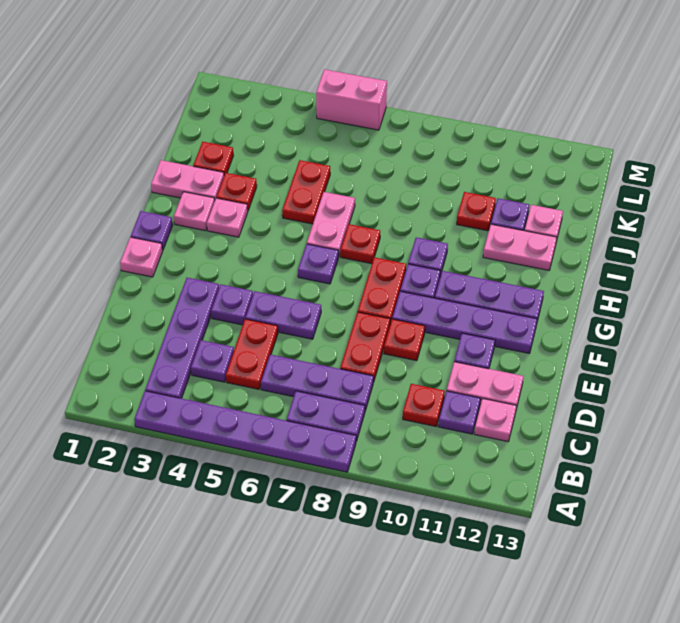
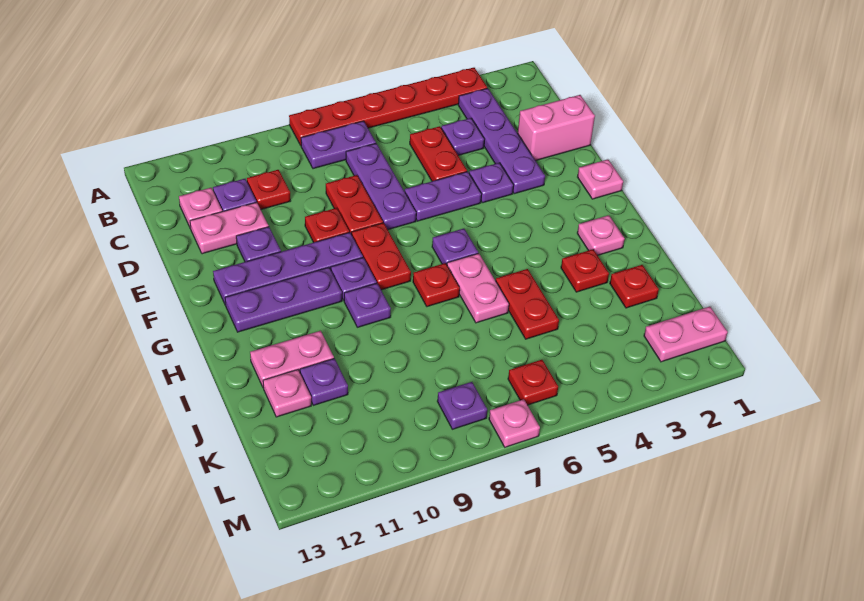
purple plate A3:A8 level 1 -> red plate A3:A8 level 1
purple plate C6:C8 level 1 -> purple plate C7:E7 level 1
purple plate G1 level 1 -> purple plate L8 level 1
pink plate H3 level 1 -> pink plate M7 level 1
pink plate I1:I2 level 1 -> pink plate L1:L2 level 1
red plate J10 level 1 -> red plate L6 level 1
pink brick M5:M6 level 1 -> pink brick D1:D2 level 1

